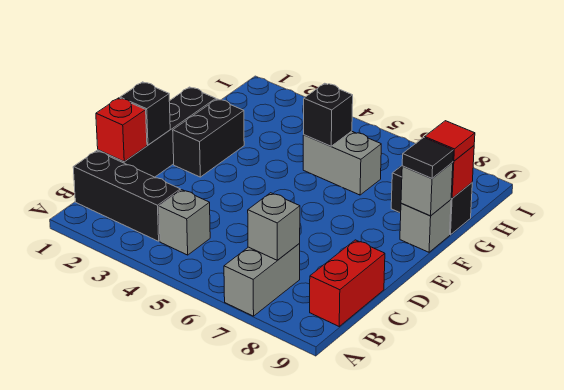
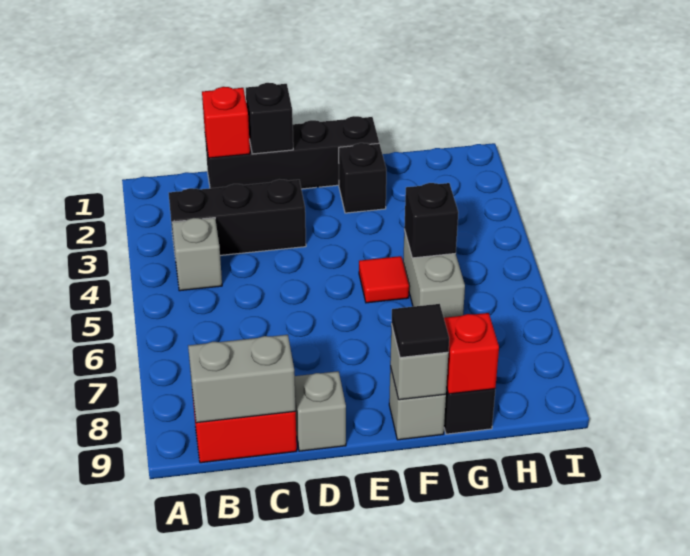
grey brick A7:B7 level 1 -> grey brick B9:C9 level 2
black brick B1:B3 level 1 -> black brick B3:D3 level 1
grey brick B7 level 2 -> grey brick D9 level 1
black brick E2:F2 level 1 -> black brick F2 level 1
red tile G9 level 3 -> red tile F5 level 1

